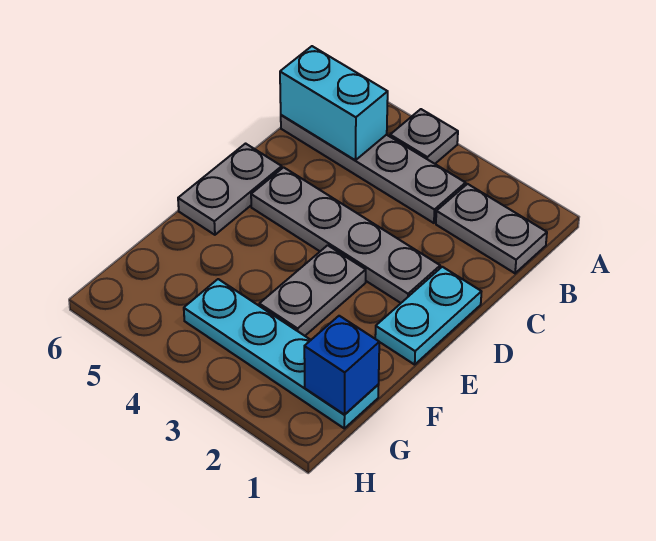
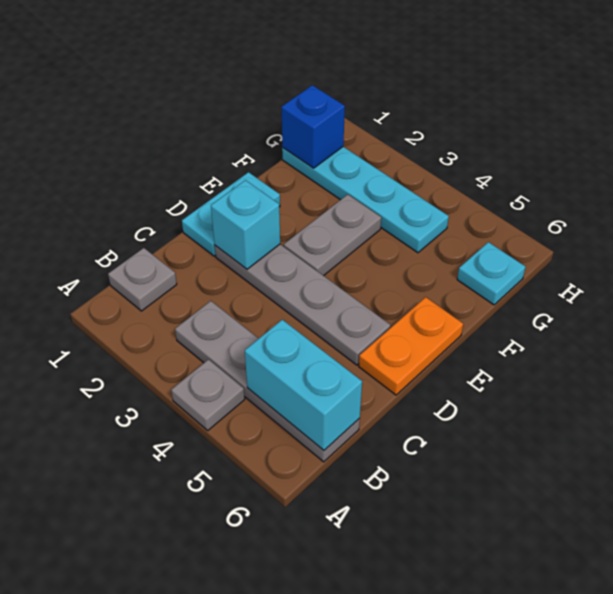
grey plate B1:B2 level 1 -> grey plate B1 level 1
none -> cyan brick D2 level 2
grey plate D6:E6 level 1 -> orange plate D6:E6 level 1
none -> cyan plate G6 level 1

